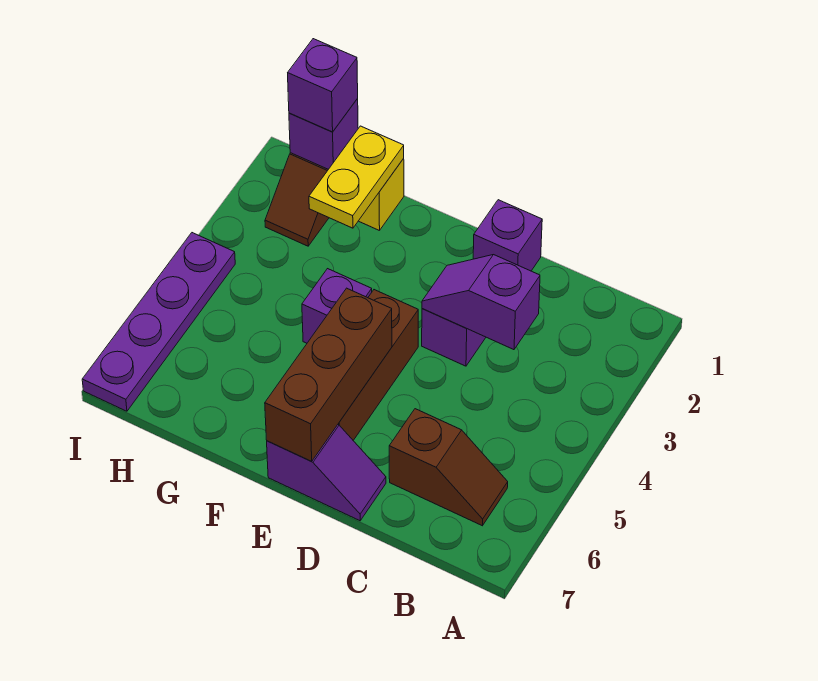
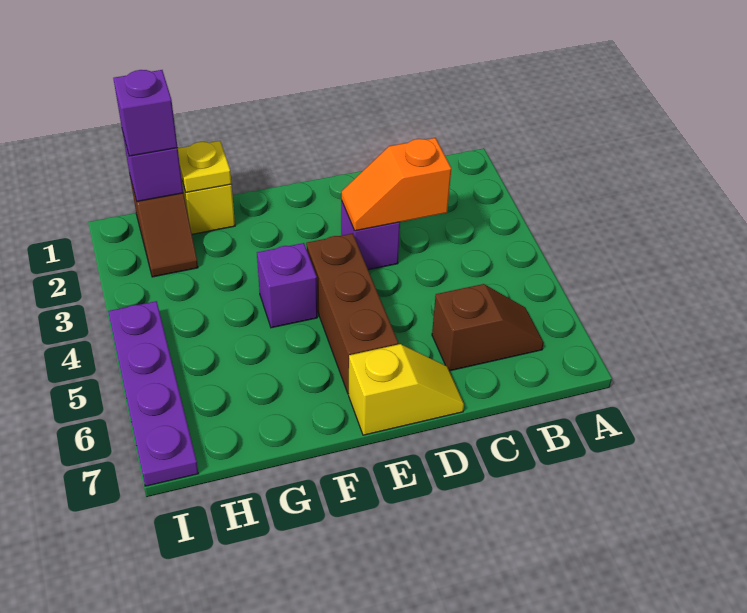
purple slope C3:D3 level 2 top C -> orange slope C3:D3 level 2 top C
purple brick D1 level 1 -> none
purple slope D7:E7 level 1 top E -> yellow slope D7:E7 level 1 top E
brown brick E5:E7 level 2 -> none
yellow plate G1:G2 level 2 -> yellow plate G1 level 2

